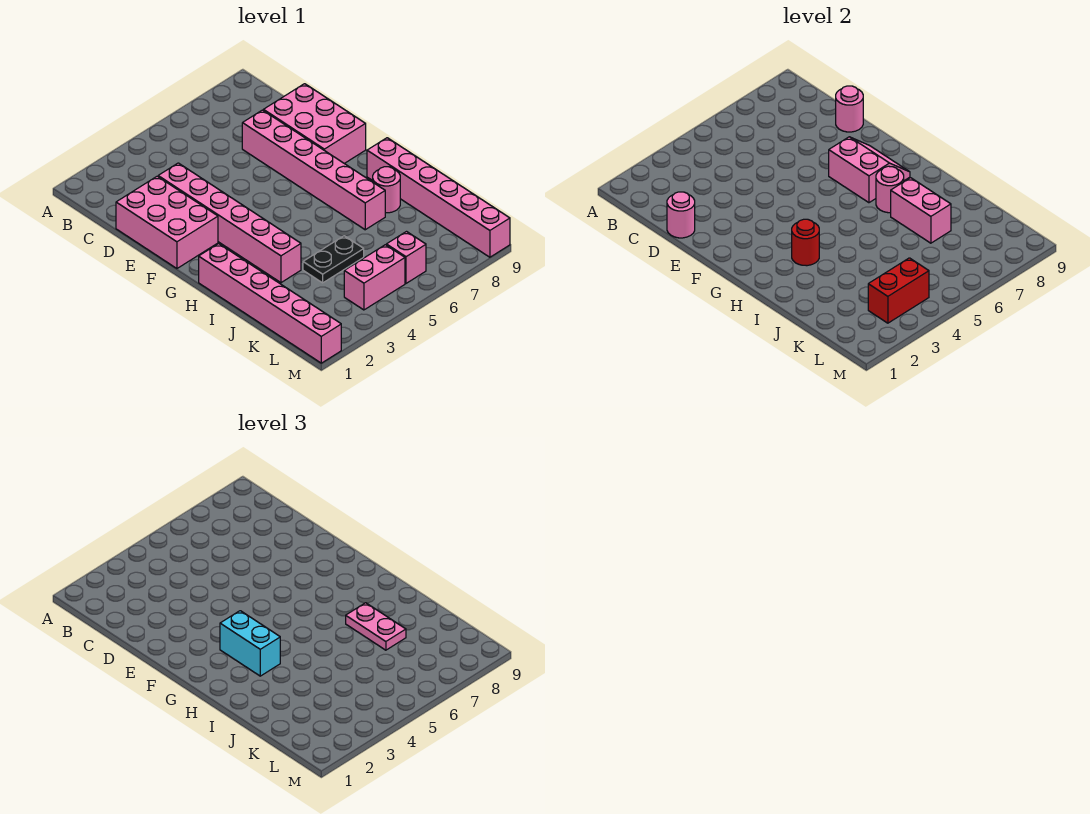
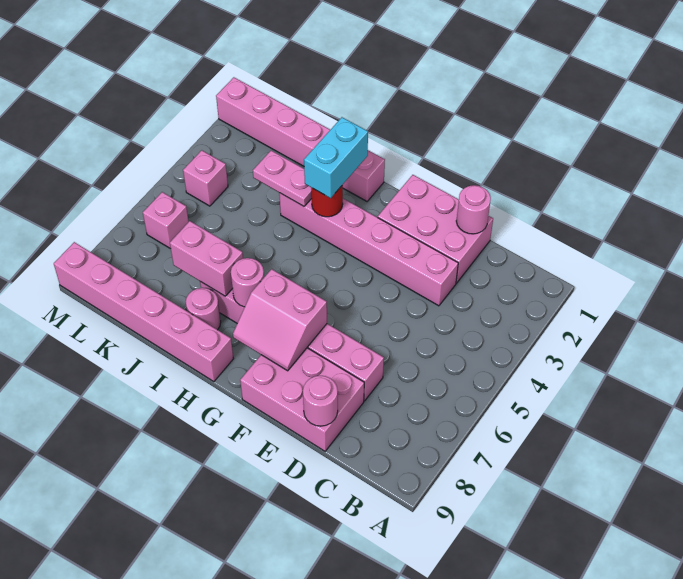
cyan brick G3:H3 level 3 -> cyan brick H2:H3 level 3
pink plate I7:J7 level 3 -> pink plate I3:J3 level 2
black plate J4:J5 level 1 -> none
red brick L3:L4 level 2 -> none
pink brick L4:L5 level 1 -> pink brick L4 level 1

